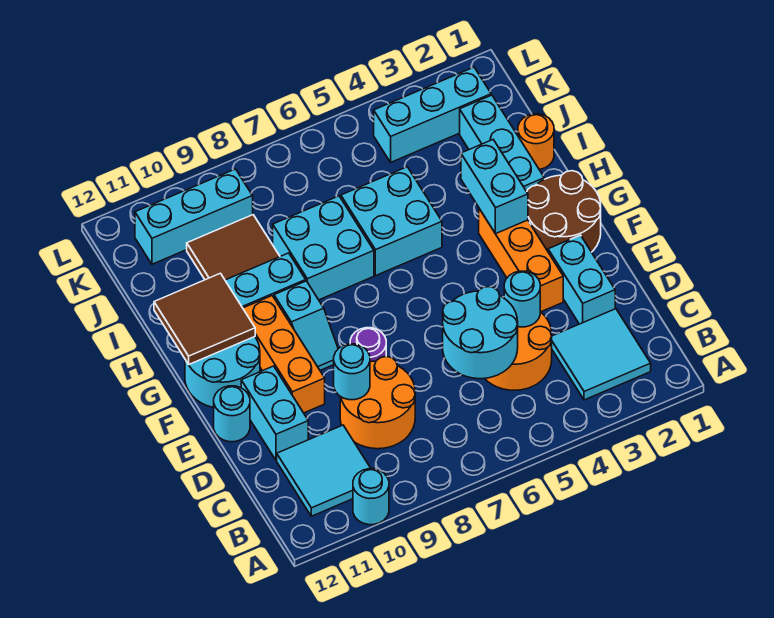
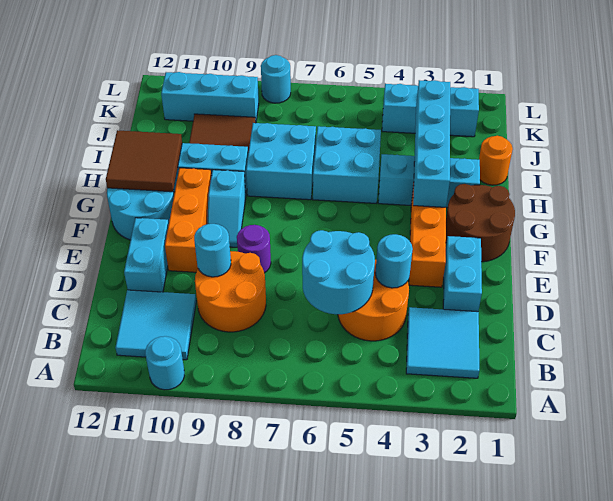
cyan round brick E12 level 1 -> cyan round brick L8 level 1
cyan brick G3:H3 level 2 -> cyan brick G3:J3 level 2
cyan brick H2:J2 level 1 -> cyan brick H2:H4 level 1

